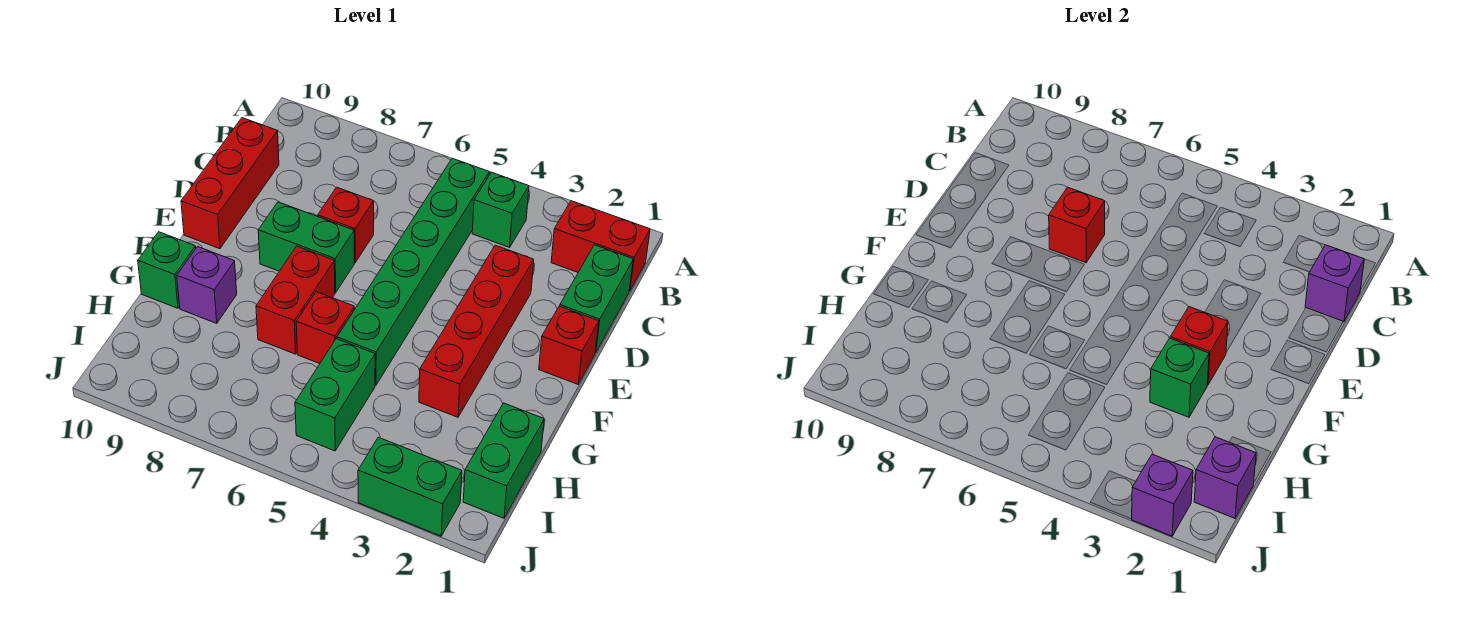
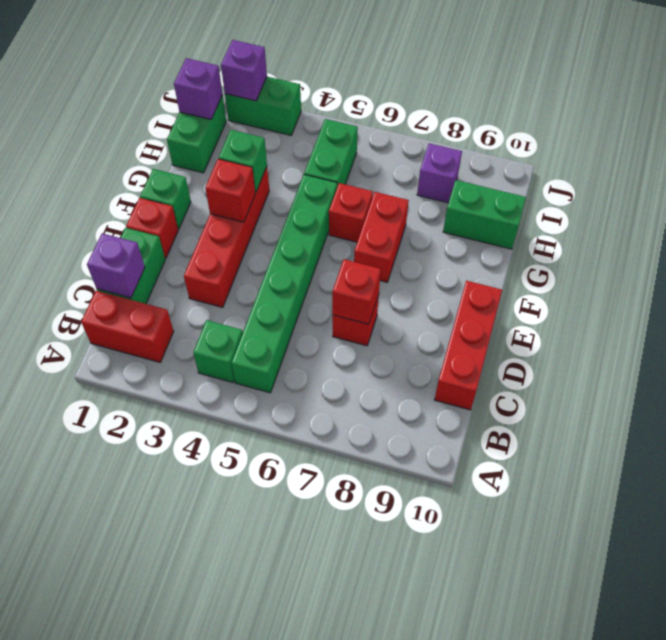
green brick E7:E8 level 1 -> green brick H9:H10 level 1
purple brick G9 level 1 -> purple brick I8 level 1
green brick G10 level 1 -> green brick F1 level 1

